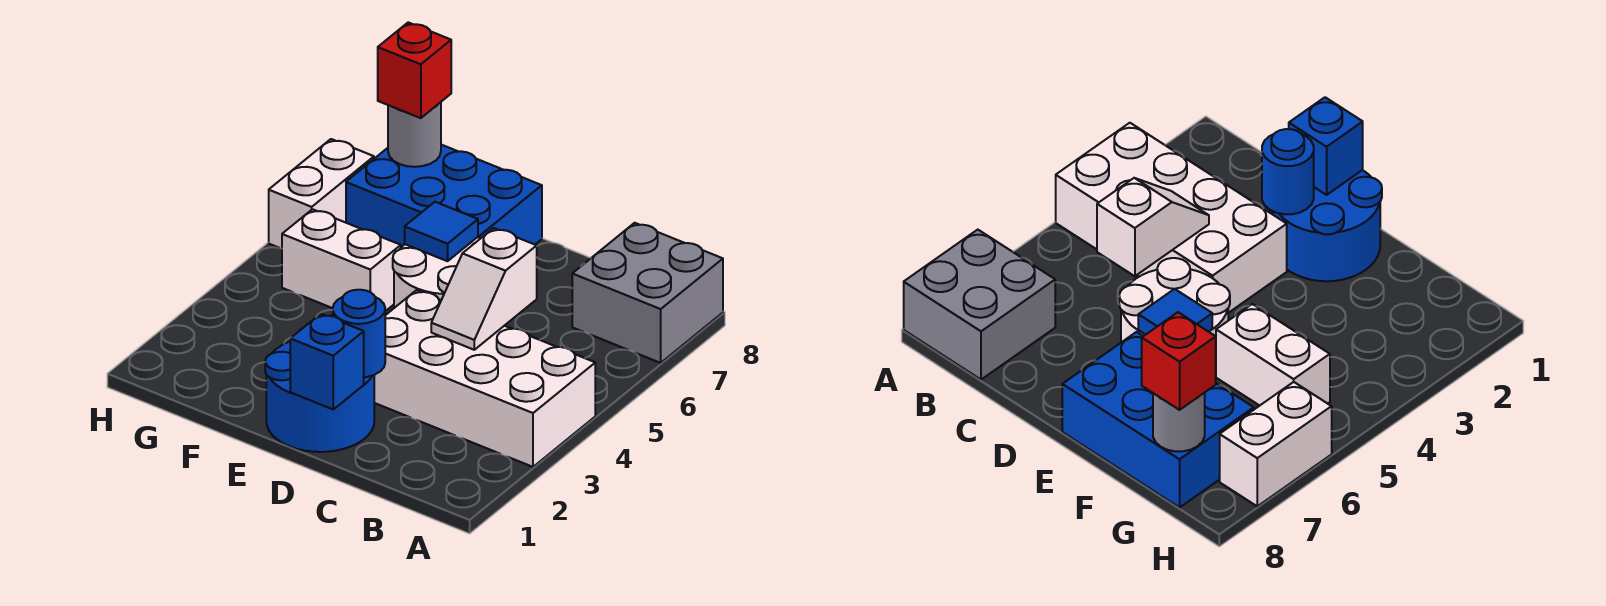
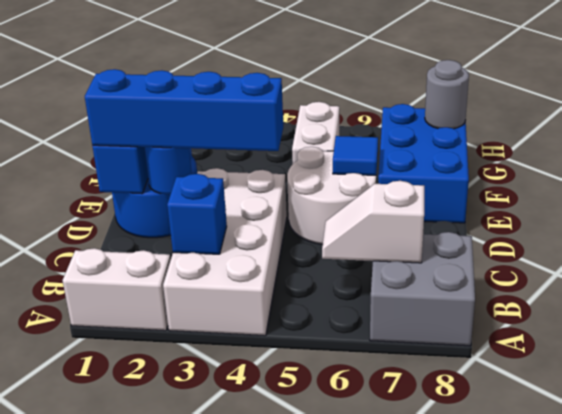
none -> blue brick B3 level 2
white slope C4:C5 level 2 top 5 -> white slope B6:B7 level 2 top 7
none -> blue brick D1:D4 level 3
red brick G8 level 3 -> none
white brick H6:H7 level 1 -> white brick A1:A2 level 1

